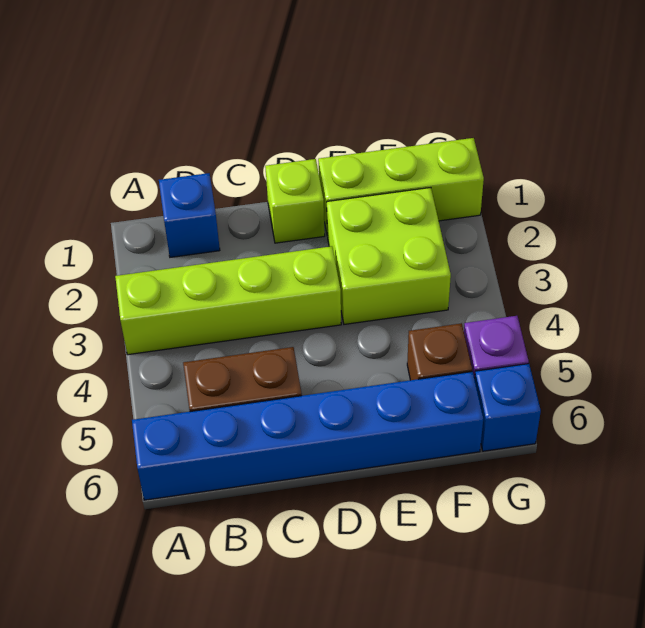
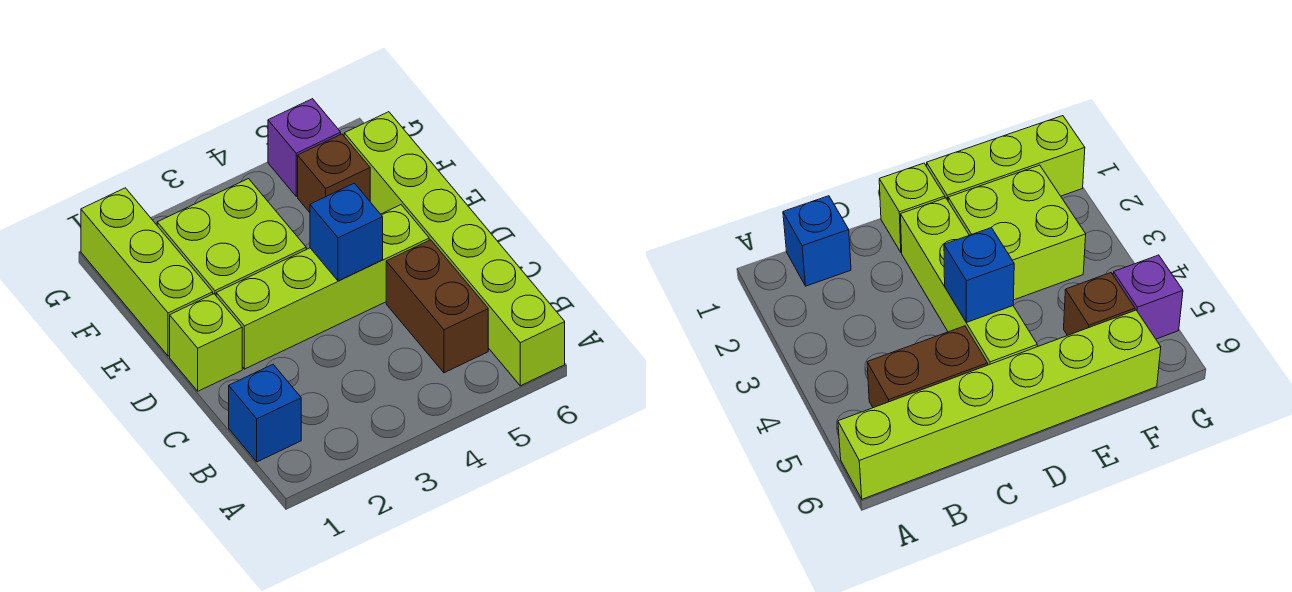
lime brick A3:D3 level 1 -> lime brick D2:D5 level 1
blue brick A6:F6 level 1 -> lime brick A6:F6 level 1
blue brick G6 level 1 -> blue brick D4 level 2

